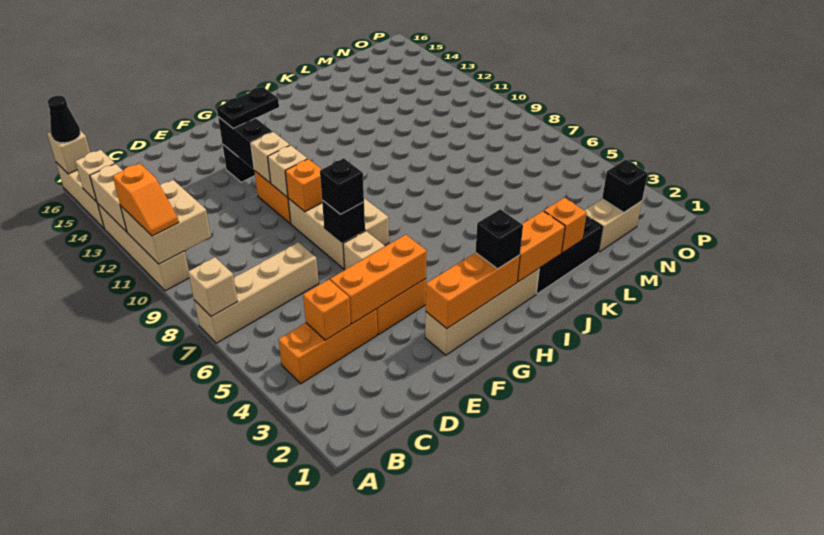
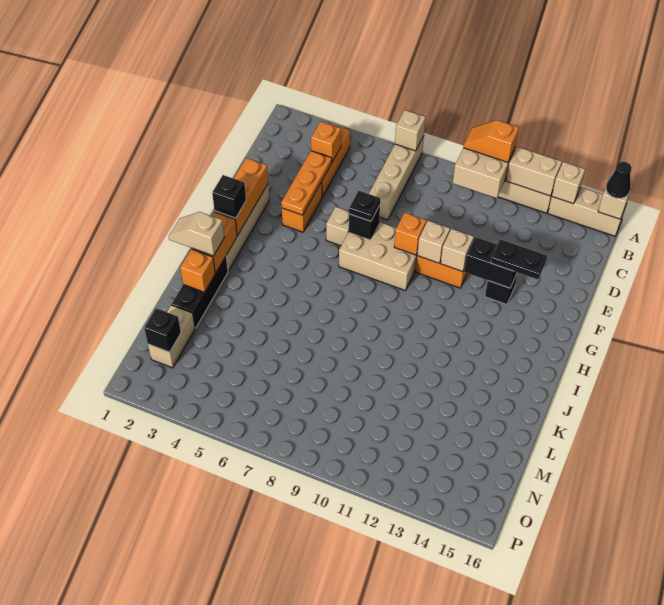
orange brick D4:F4 level 2 -> orange plate D4:F4 level 2
black brick F7 level 3 -> black plate F7 level 3
black plate F13:G13 level 3 -> black plate F13:F14 level 3
none -> tan slope J1:J2 level 3 top 2

